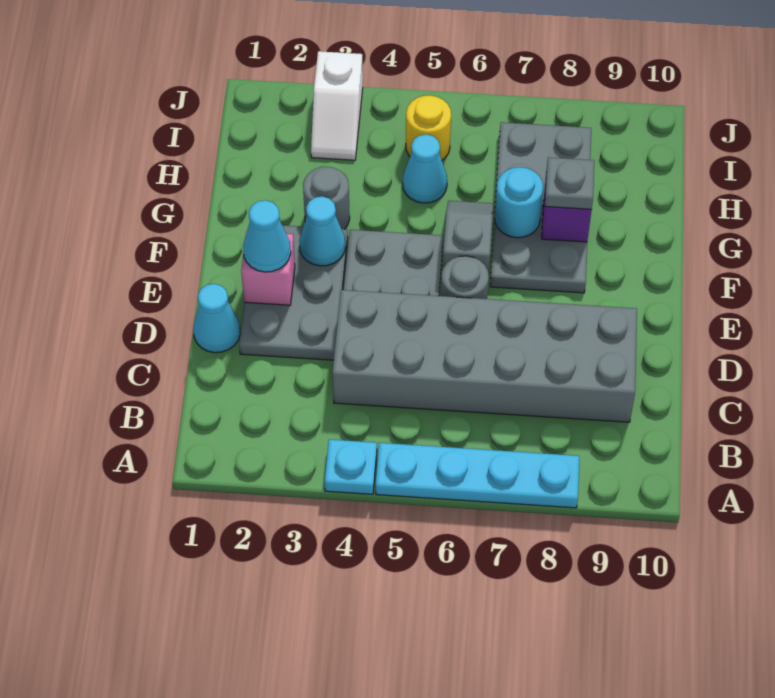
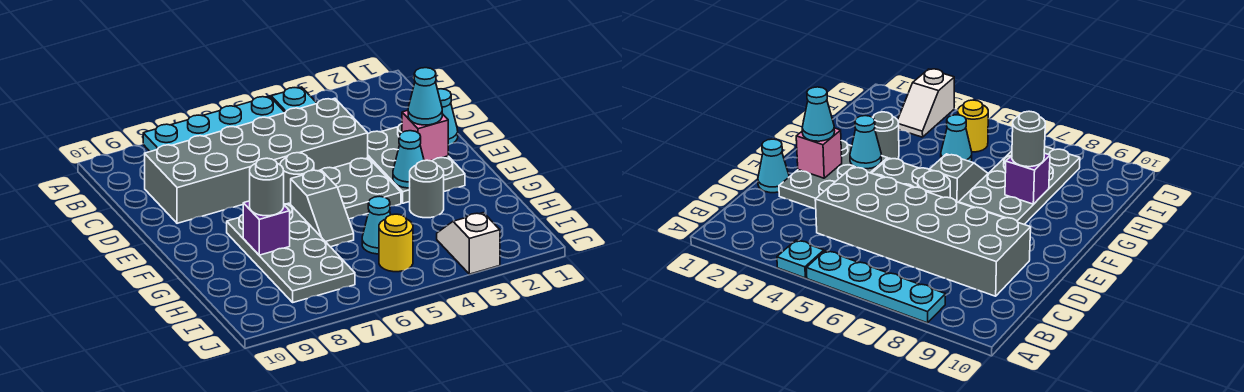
cyan round brick G7 level 2 -> none
grey plate G8 level 3 -> grey round brick G8 level 3

